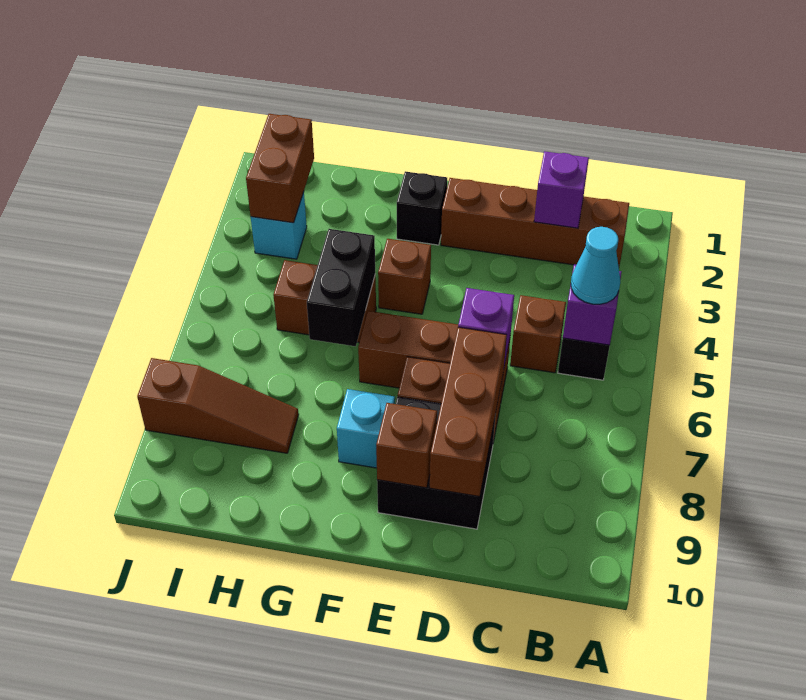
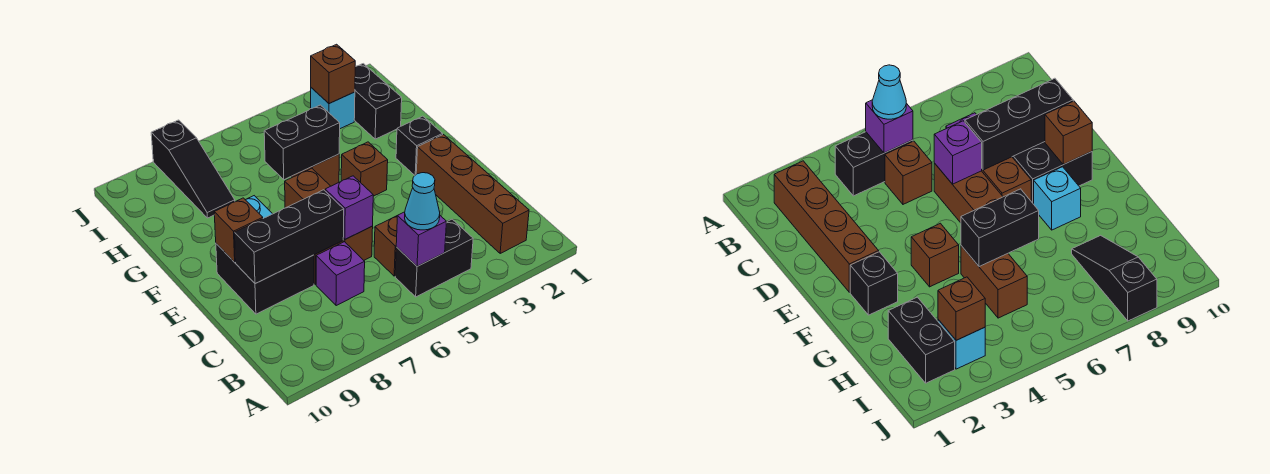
purple brick C2 level 2 -> purple brick C7 level 1
brown brick D7:D9 level 2 -> black brick D7:D9 level 2
none -> black brick H2:I2 level 1
brown slope H8:J8 level 1 top J -> black slope H8:J8 level 1 top J
brown brick I2:I3 level 2 -> brown brick I3 level 2

